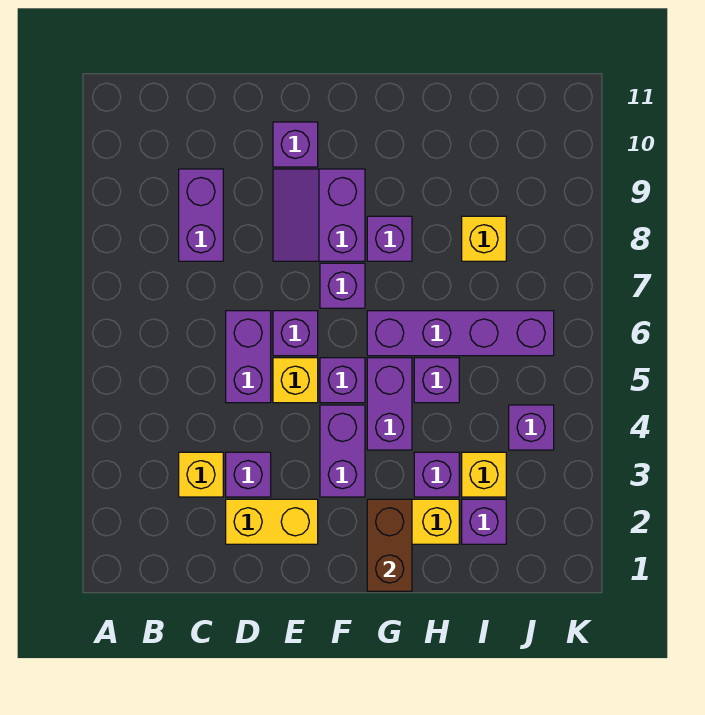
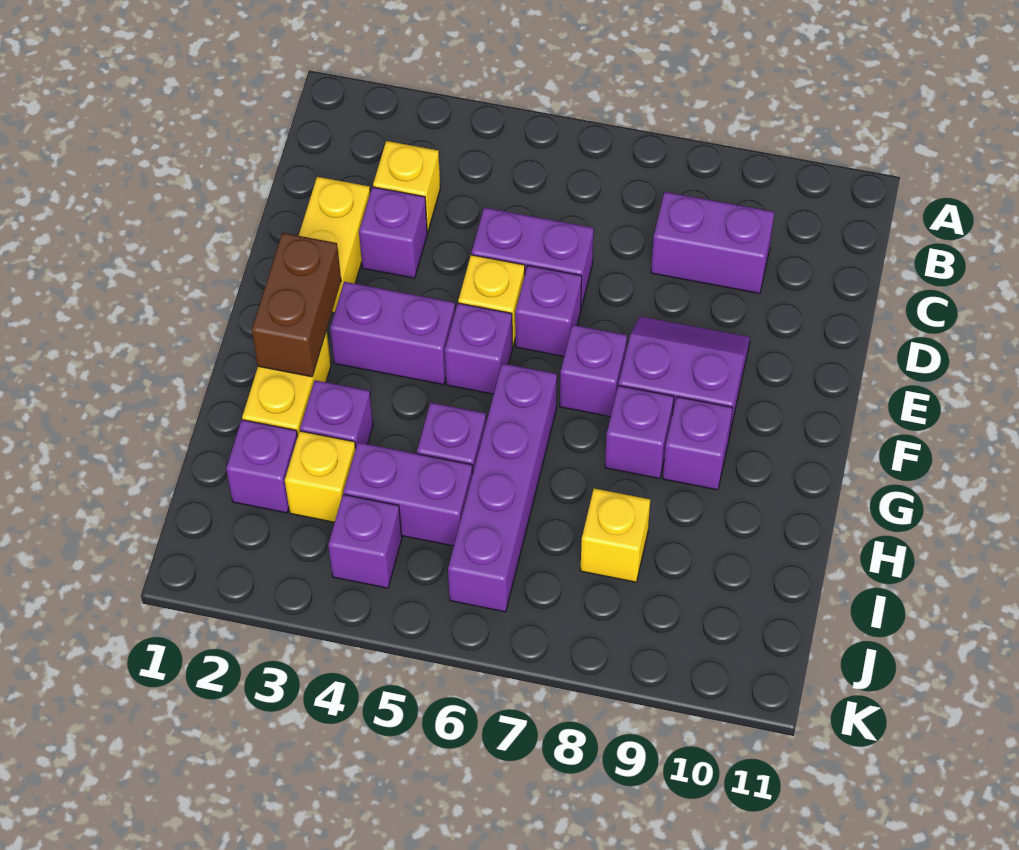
purple brick E10 level 1 -> purple brick G9 level 1
brown brick G1:G2 level 2 -> brown brick F2:G2 level 2
purple brick G4:G5 level 1 -> purple brick I4:I5 level 1

